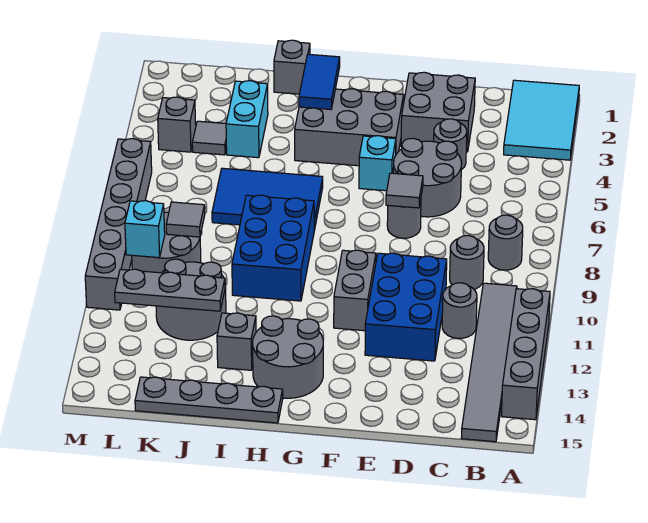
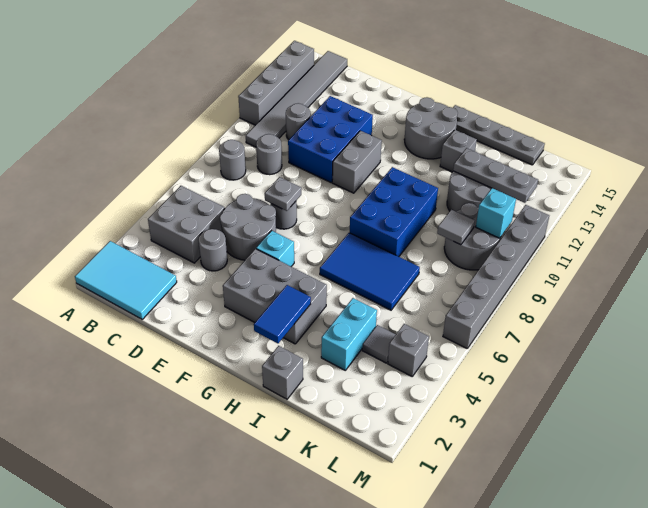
cyan tile A1:B3 level 1 -> cyan tile A1:C2 level 1
grey brick D2:E3 level 1 -> grey brick B4:C5 level 1
grey tile E7 level 2 -> grey plate E7 level 2

